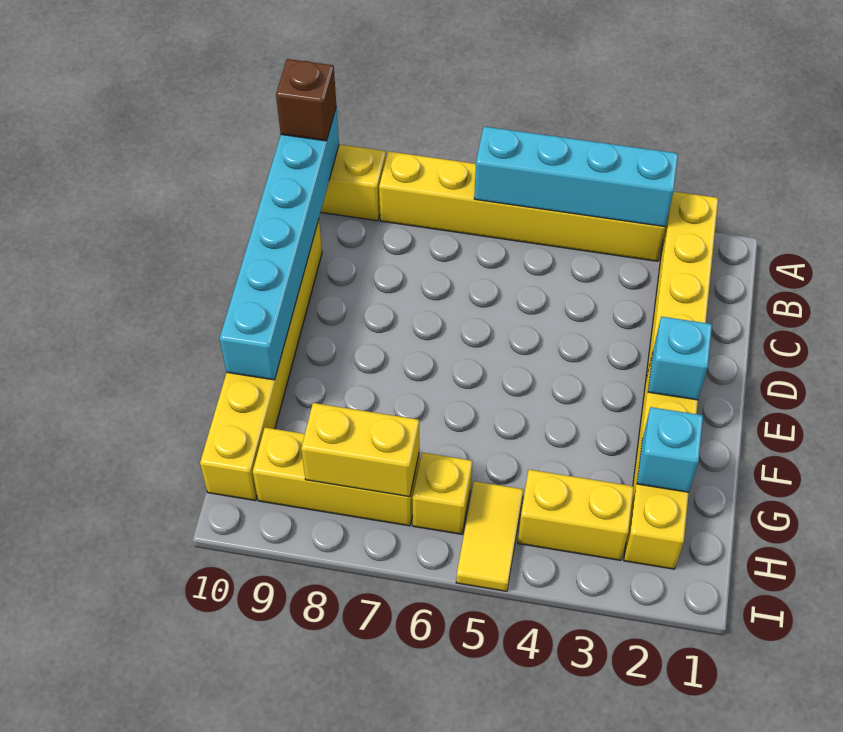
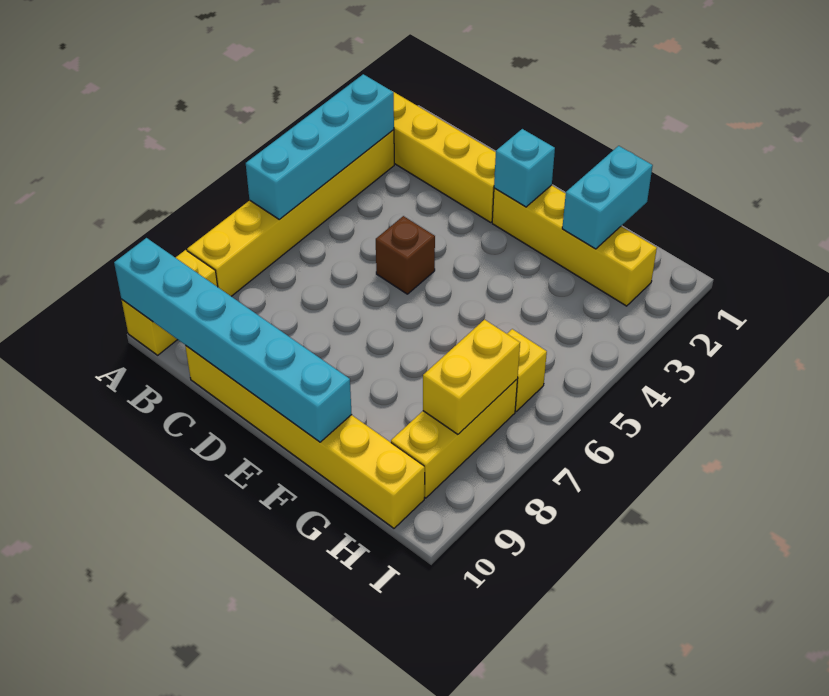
brown brick A10 level 3 -> brown brick D5 level 1
cyan brick G2 level 2 -> cyan brick G1:G2 level 2
yellow brick H3:H4 level 1 -> none
yellow tile H5:I5 level 1 -> none

